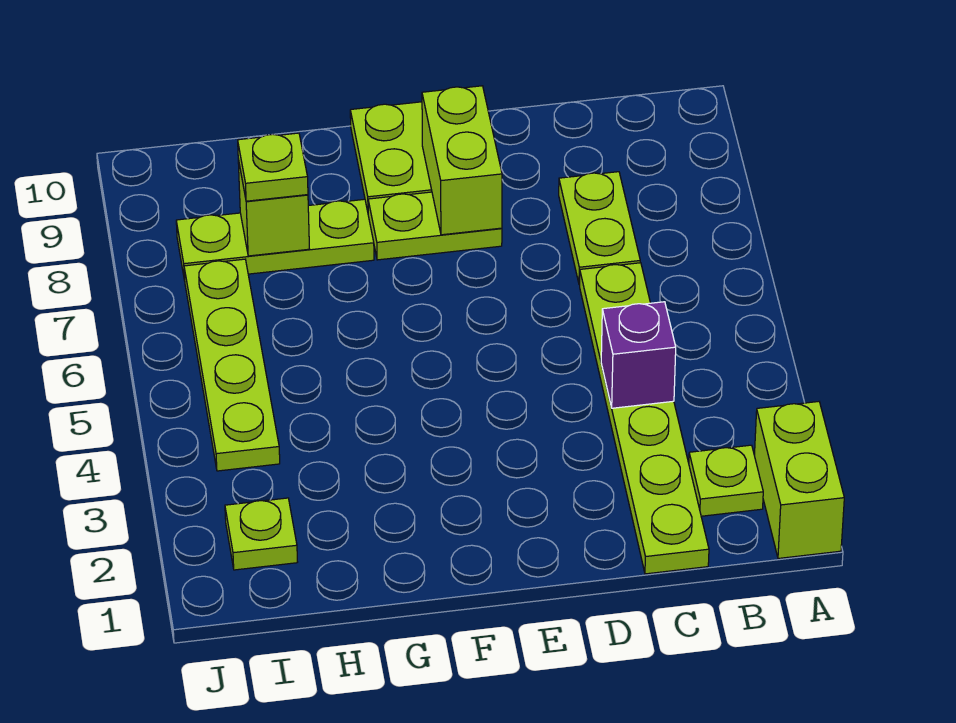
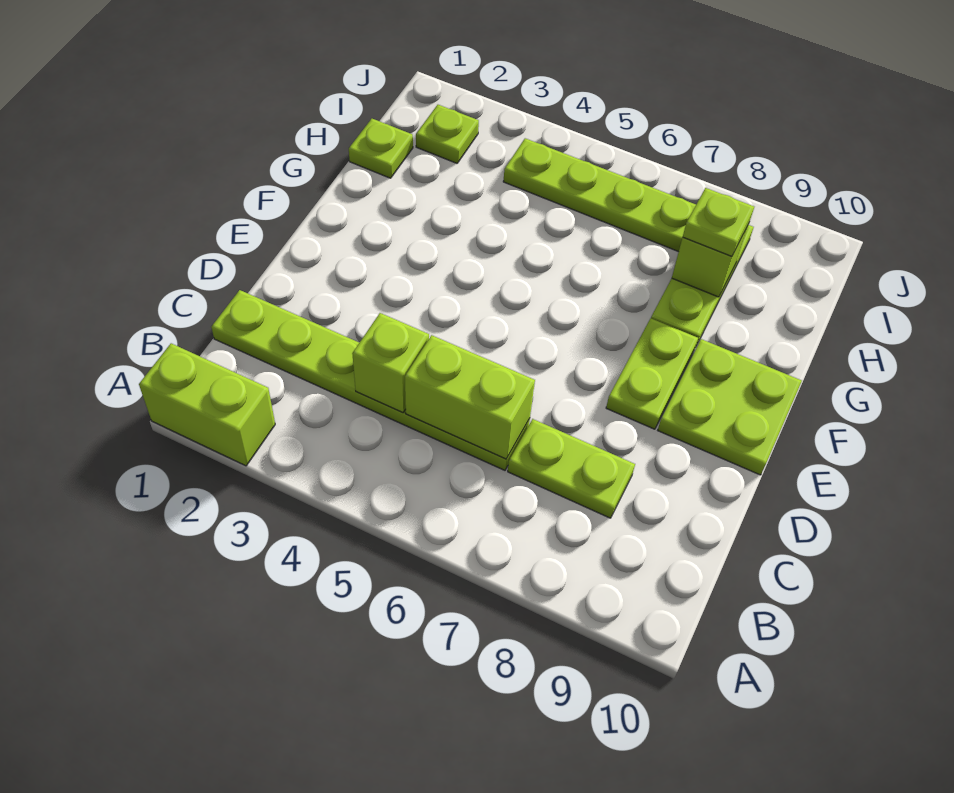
lime plate B2 level 1 -> lime plate H1 level 1
purple brick C4 level 2 -> lime brick C4 level 2
lime brick E8:E9 level 2 -> lime brick C5:C6 level 2

